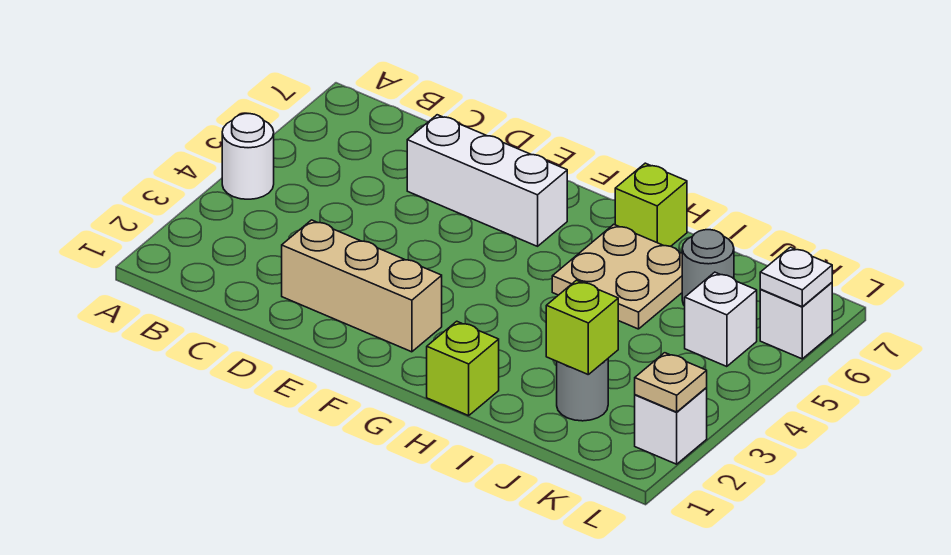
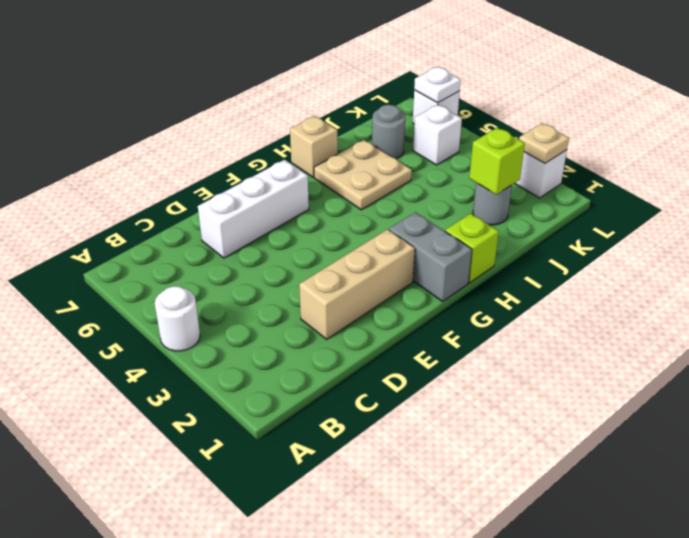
none -> grey brick G1:G2 level 1
lime brick H7 level 1 -> tan brick H7 level 1

